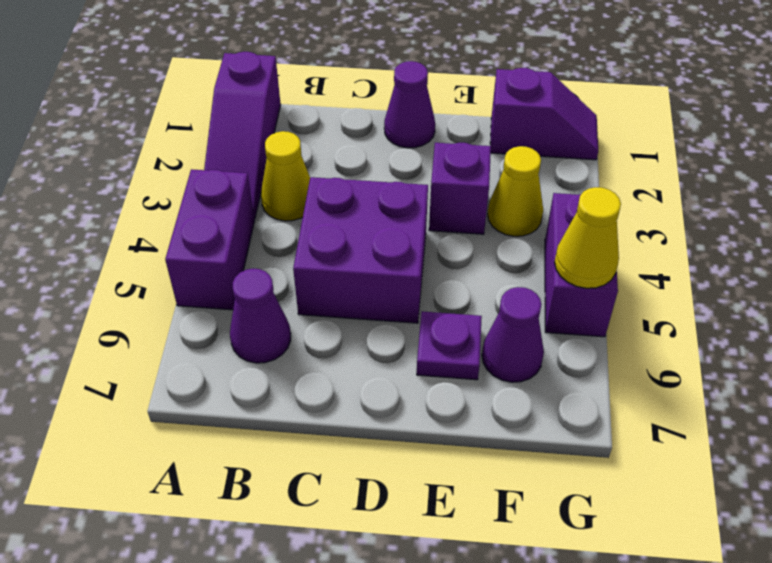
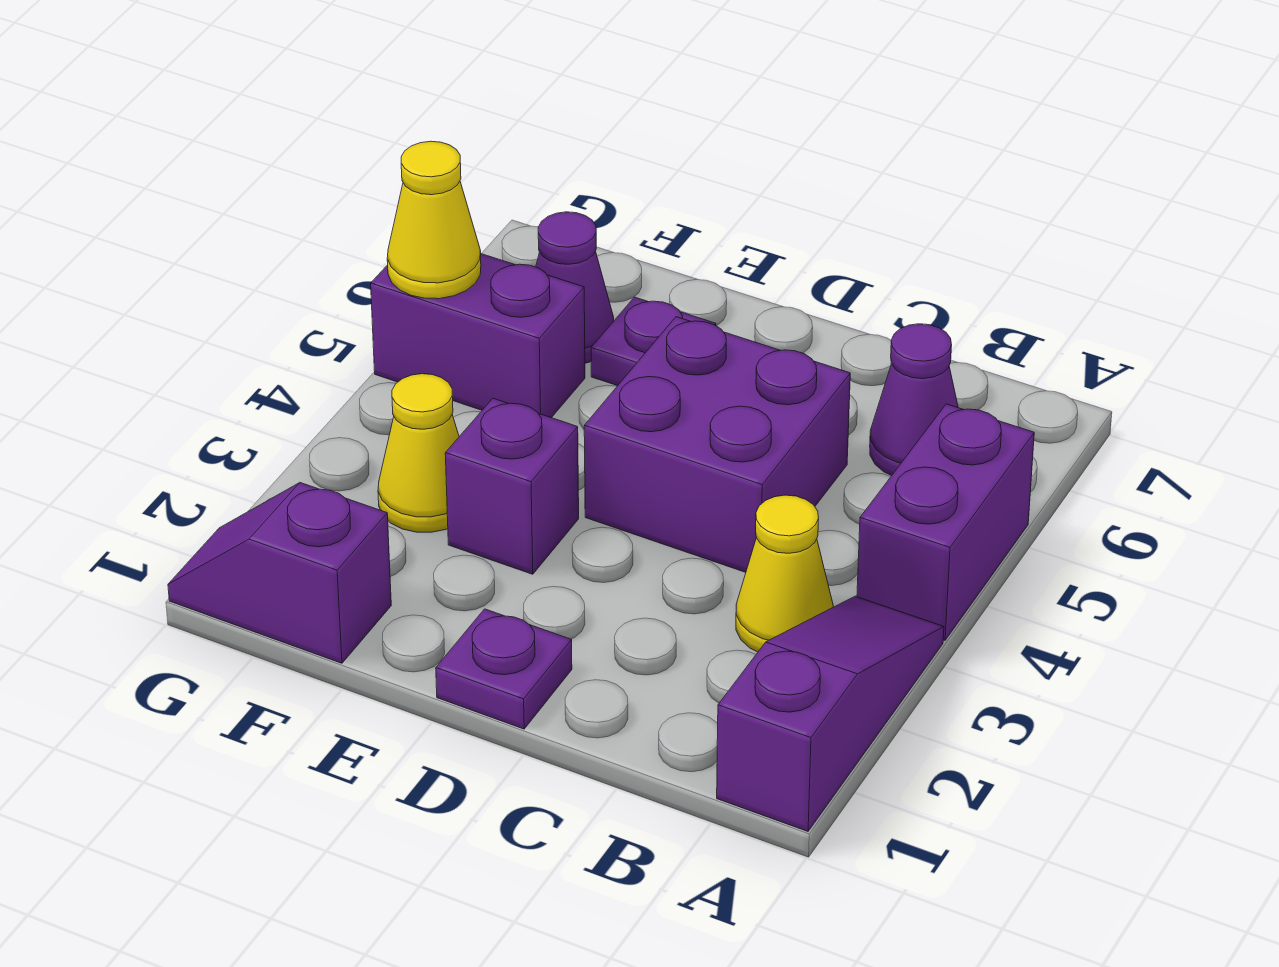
purple cone D1 level 1 -> purple plate D1 level 1
purple brick G4:G5 level 1 -> purple brick F5:G5 level 1

